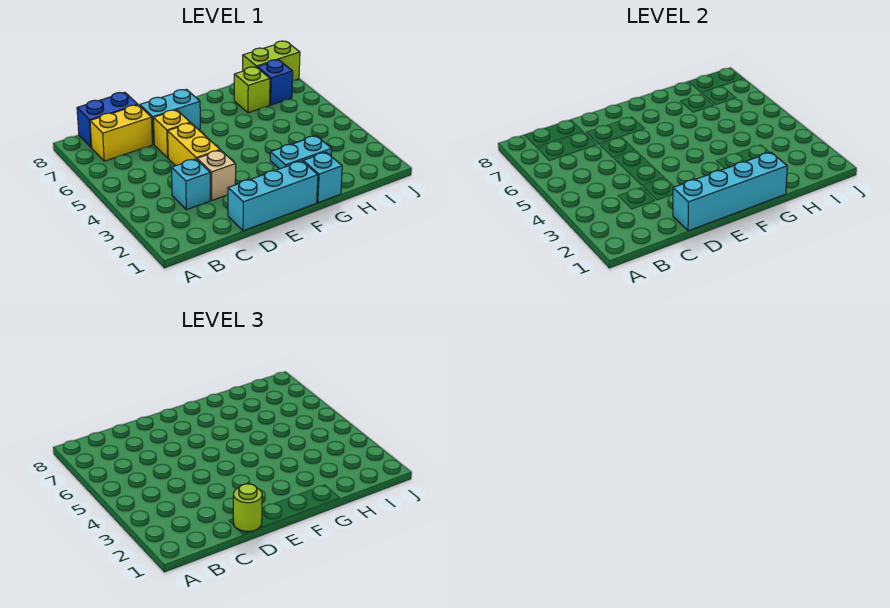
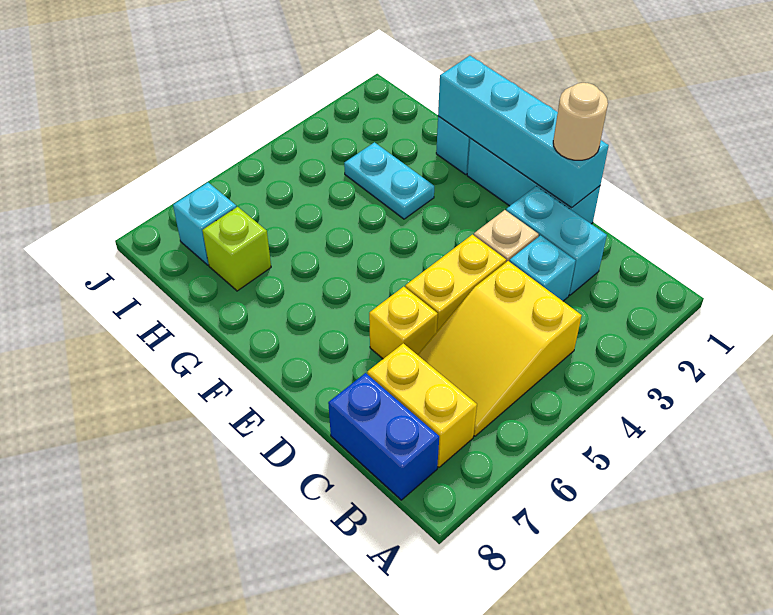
none -> yellow slope B4:C6 level 1 top 4
lime round brick D1 level 3 -> tan round brick D1 level 3
cyan brick D7:E7 level 1 -> cyan brick C2:D2 level 1
blue brick I7 level 1 -> cyan brick I7 level 1
lime brick I8:J8 level 1 -> none

